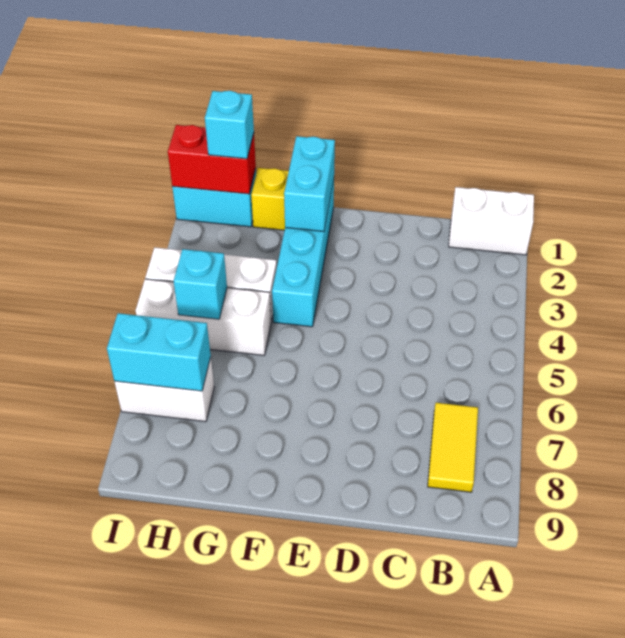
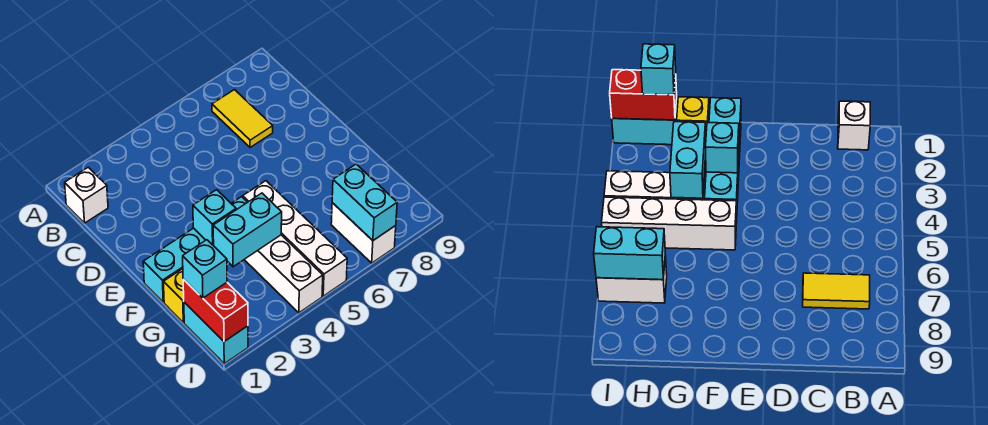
white brick A1:B1 level 1 -> white brick B1 level 1
yellow tile B7:B8 level 1 -> yellow tile B7:C7 level 1
cyan brick F1:F2 level 2 -> cyan brick G3:G4 level 2
white brick G5:I5 level 1 -> white brick F5:I5 level 1
cyan brick H5 level 2 -> cyan brick F3 level 2

